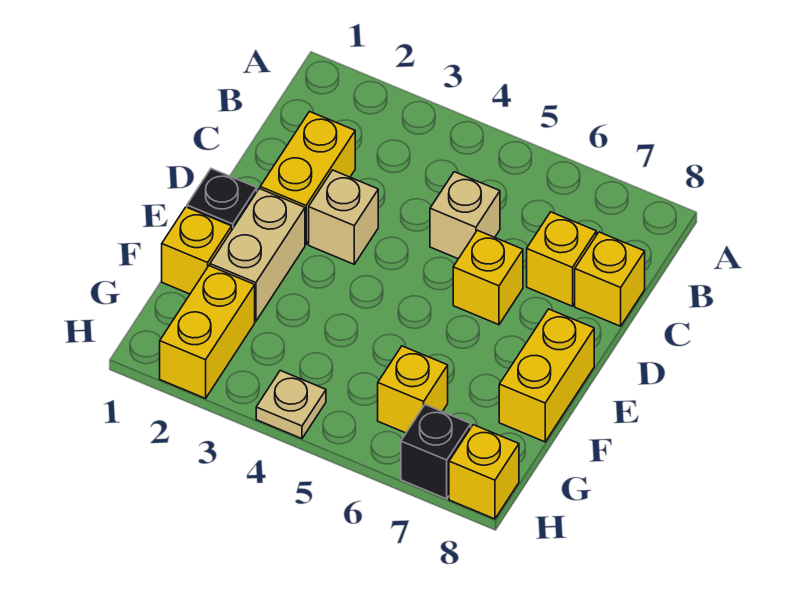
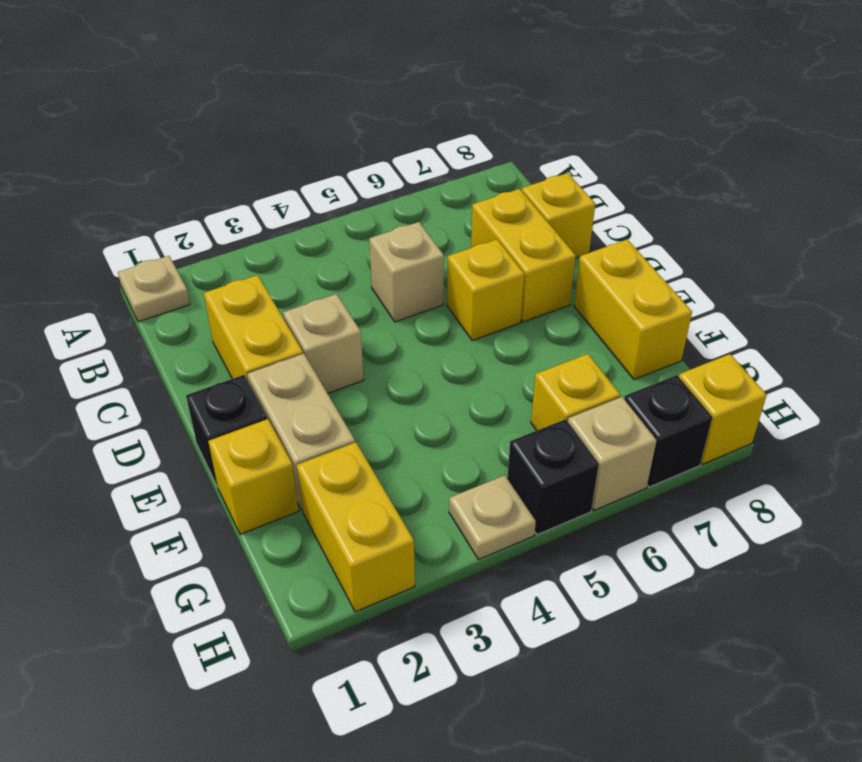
none -> tan plate A1 level 1
yellow brick C7 level 1 -> yellow brick C7:D7 level 1
none -> black brick H5 level 1
none -> tan brick H6 level 1

